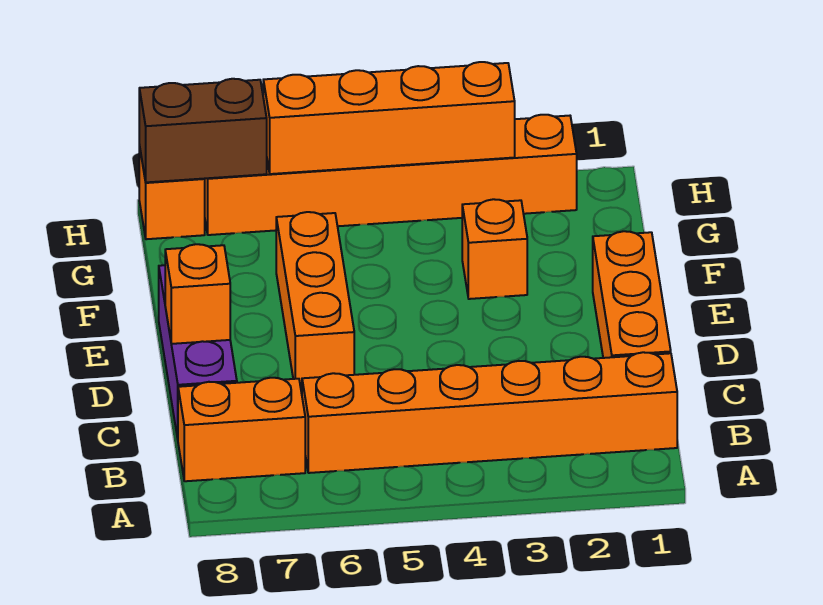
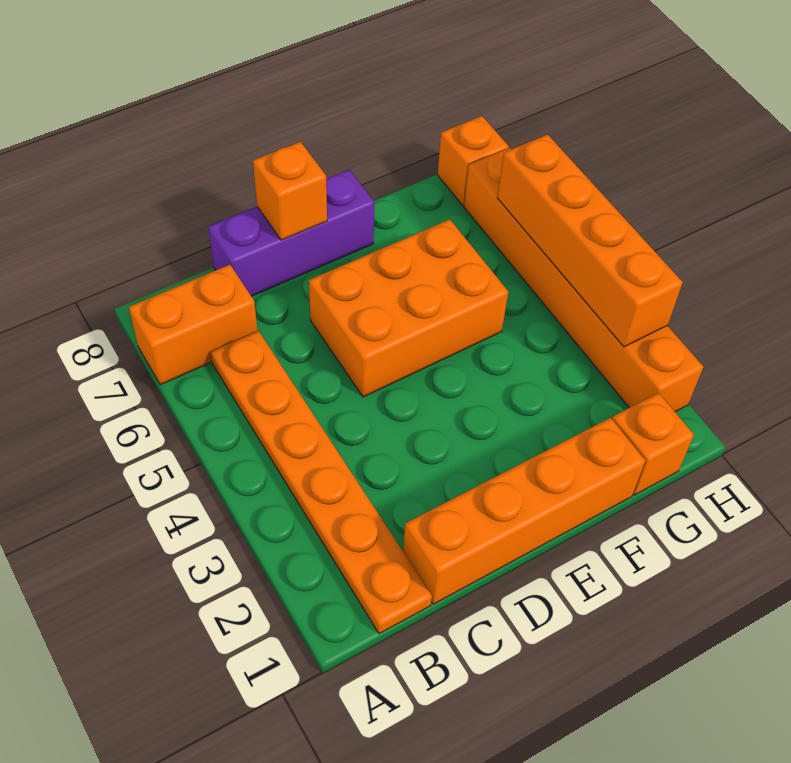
orange brick B1:B6 level 1 -> orange plate B1:B6 level 1
orange brick B7:B8 level 1 -> orange brick A7:B7 level 1
orange brick C1:E1 level 1 -> orange brick C1:F1 level 1
orange brick D6:F6 level 1 -> orange brick D5:F6 level 1
orange brick F3 level 1 -> orange brick G1 level 1
brown brick H7:H8 level 2 -> none

